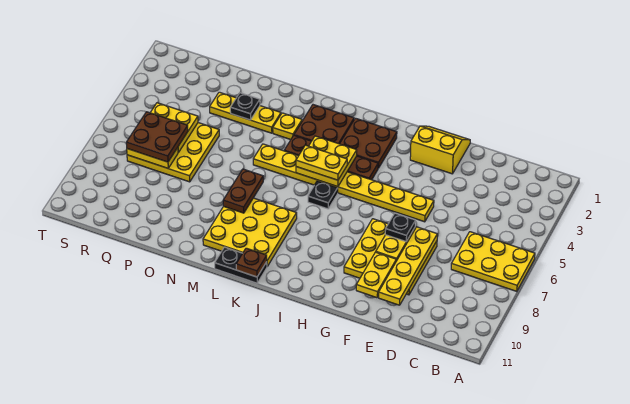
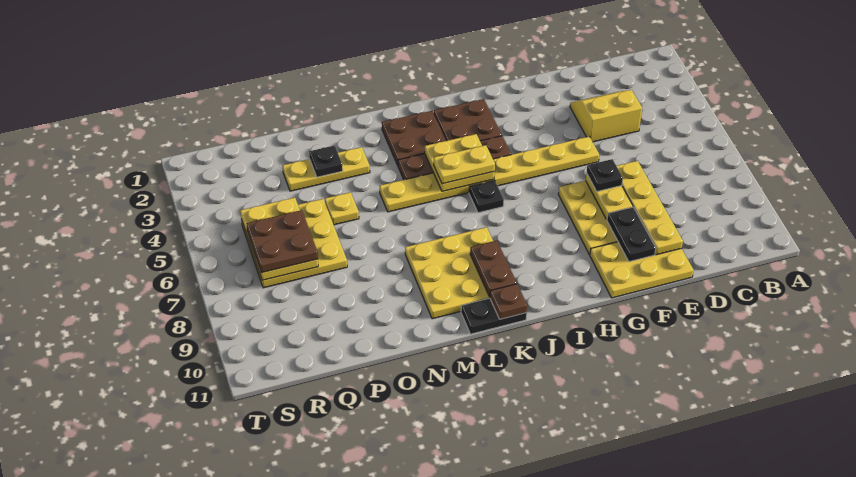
yellow plate A6:C7 level 1 -> yellow plate E10:G11 level 1
yellow slope F1:G2 level 1 top 2 -> yellow slope D3:E4 level 1 top 4
yellow plate F9:F10 level 2 -> black plate F9:F10 level 2
yellow plate M3 level 1 -> yellow plate O5 level 1
brown plate M7:M8 level 2 -> brown plate K9:K10 level 2

